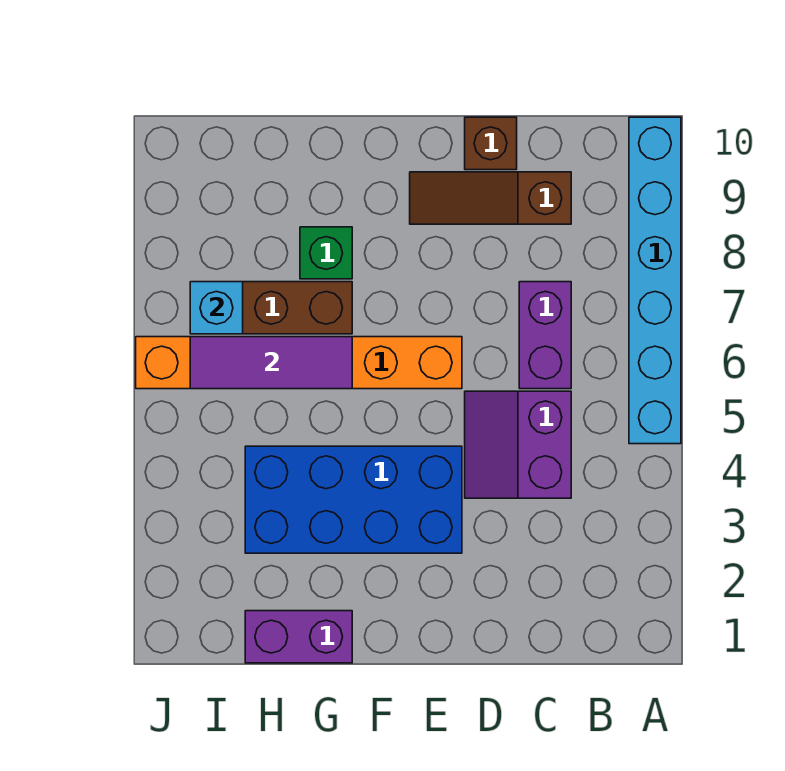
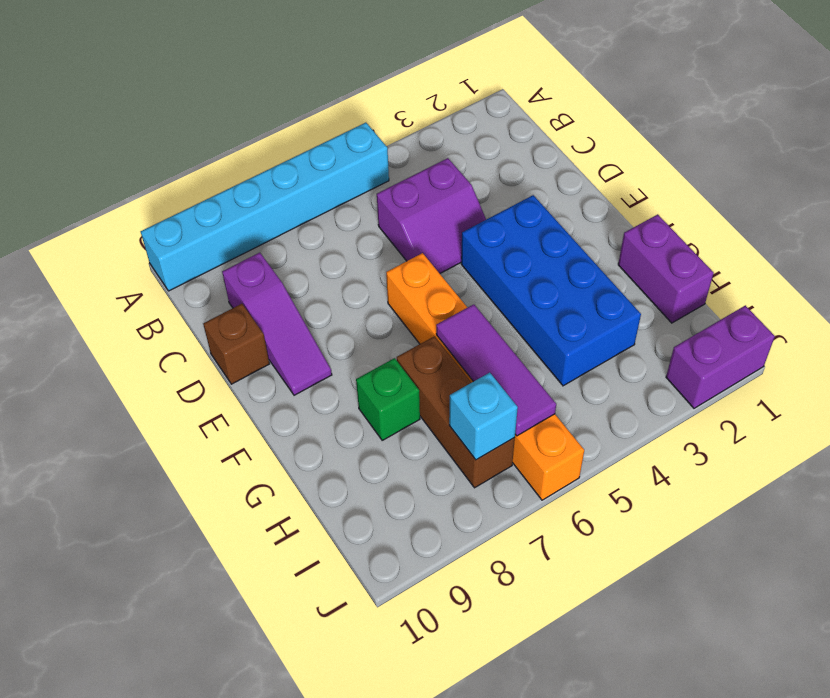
purple brick C6:C7 level 1 -> purple brick J1:J2 level 1
brown slope C9:E9 level 1 top C -> purple slope C9:E9 level 1 top C

